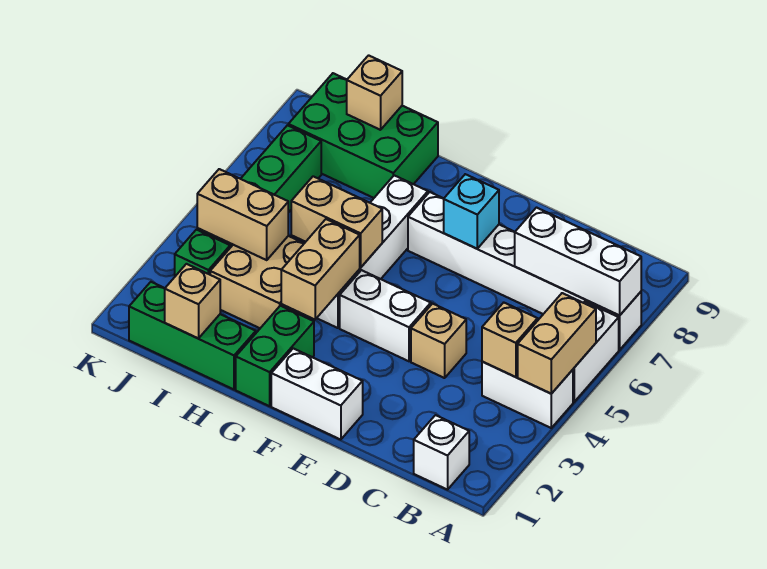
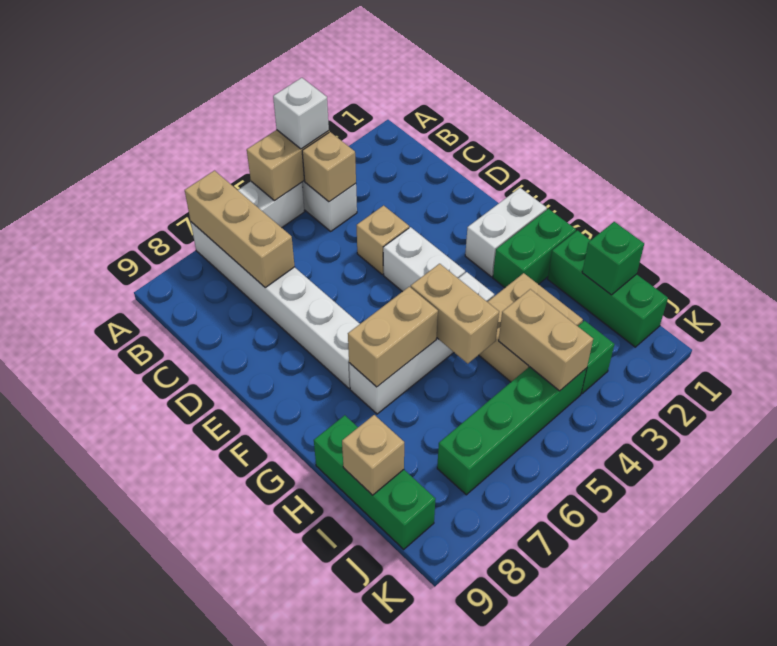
white brick A7:C7 level 2 -> tan brick A7:C7 level 2
white brick B1 level 1 -> white brick A4 level 3
white brick E1:F1 level 1 -> white brick F1:F2 level 1
cyan brick E7 level 2 -> none
tan brick G3:G4 level 2 -> tan brick G6:G7 level 2
green brick H8:J9 level 1 -> green brick H9:J9 level 1
tan brick I1 level 2 -> green brick I1 level 2

